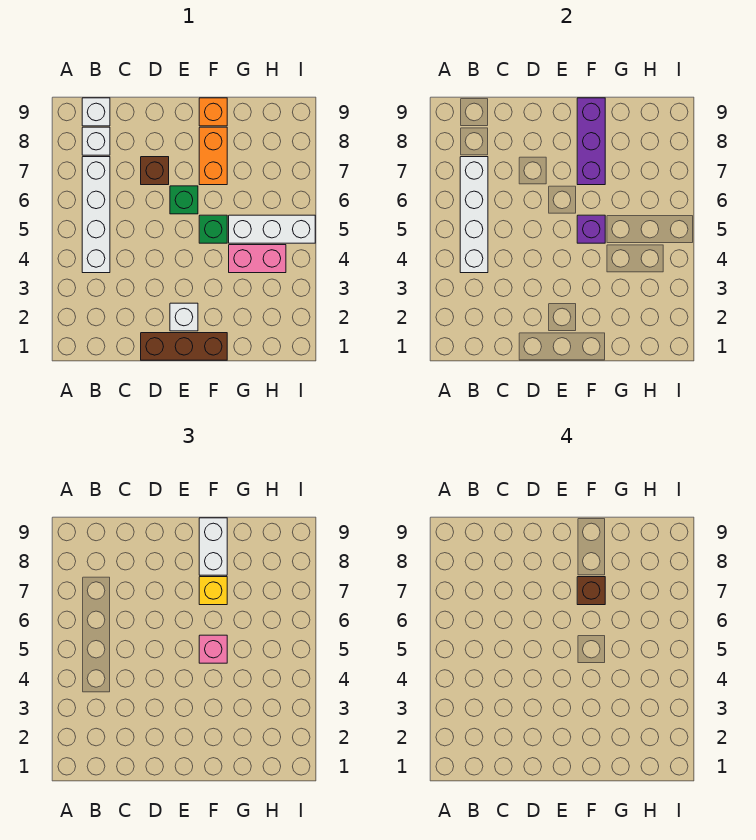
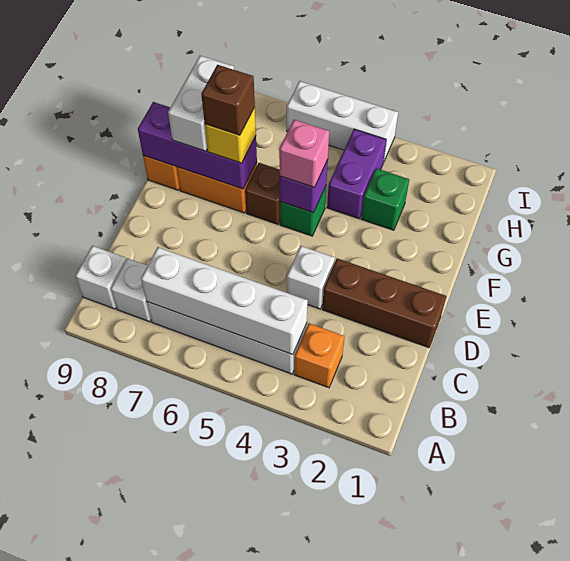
none -> orange brick B3 level 1
brown brick D1:F1 level 1 -> brown brick D1:D3 level 1
brown brick D7 level 1 -> brown brick F6 level 1
white brick E2 level 1 -> white brick D4 level 1
green brick E6 level 1 -> green brick G3 level 1
white brick F8:F9 level 3 -> white brick F8:G8 level 3
pink brick G4:H4 level 1 -> purple brick G4:H4 level 1
white brick G5:I5 level 1 -> white brick I4:I6 level 1

